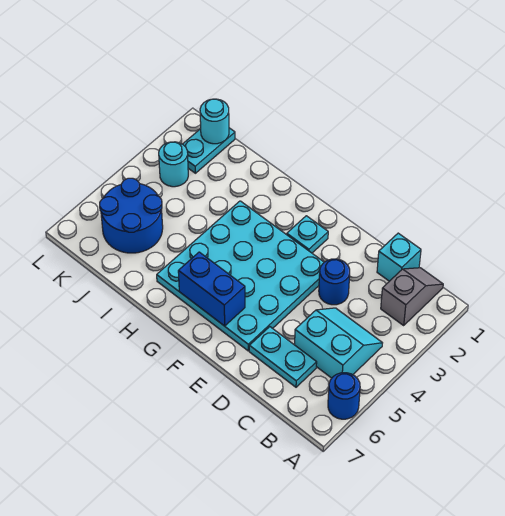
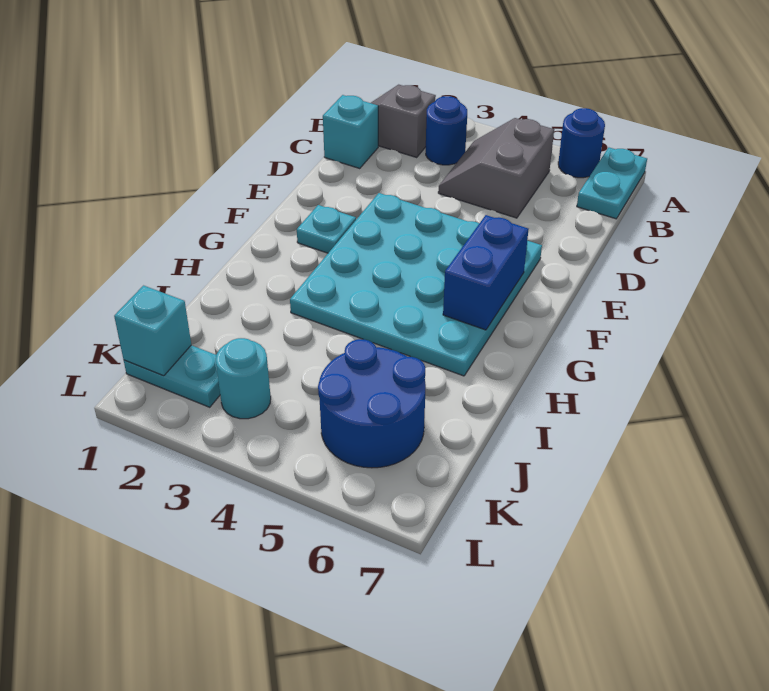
cyan slope B4:C5 level 1 top 5 -> grey slope B4:C5 level 1 top 5
cyan plate C6:D6 level 1 -> cyan plate A7:B7 level 1
blue round brick D3 level 1 -> blue round brick B3 level 1
cyan round brick K1 level 2 -> cyan brick K1 level 2

